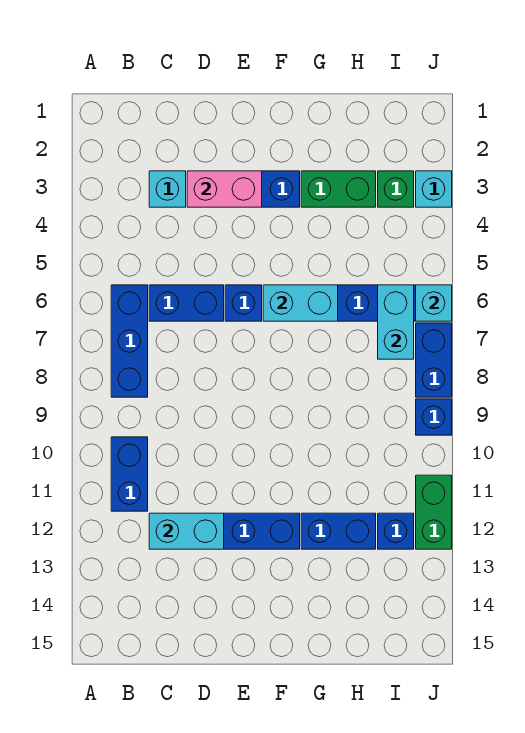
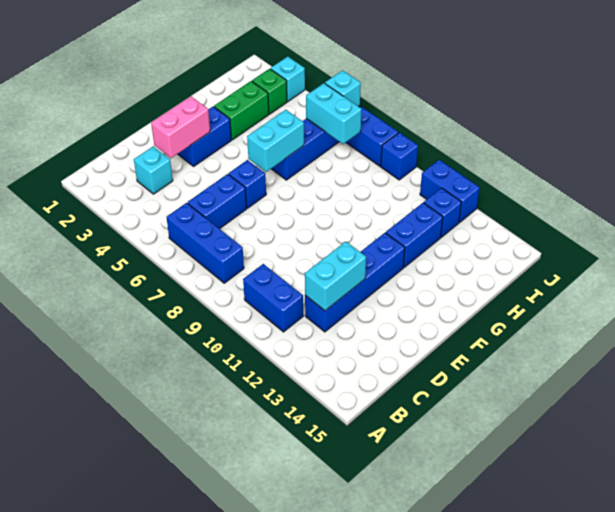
green brick J11:J12 level 1 -> blue brick J11:J12 level 1

